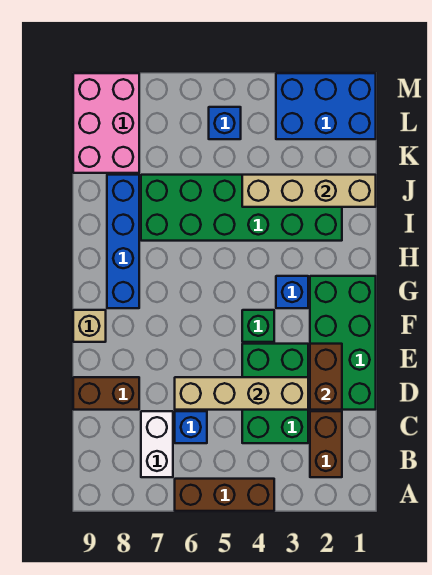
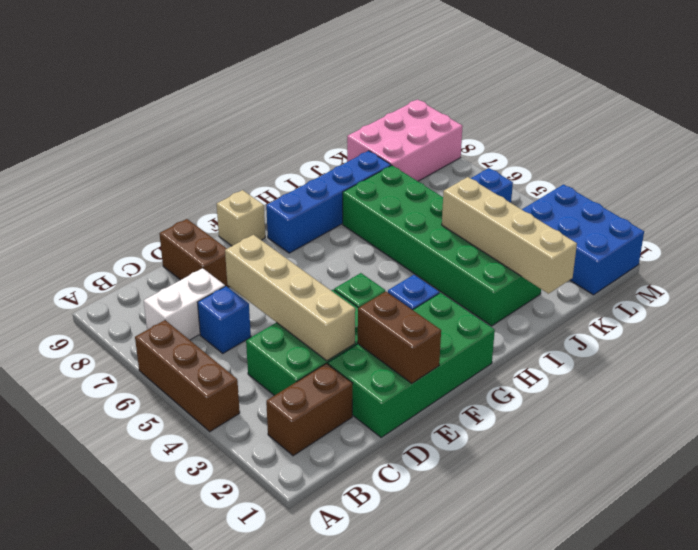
brown brick D2:E2 level 2 -> brown brick E1:E2 level 2

